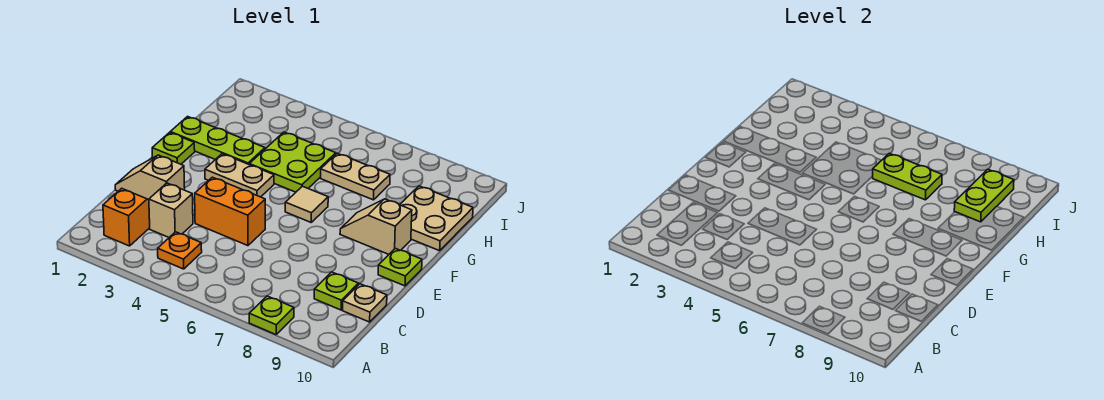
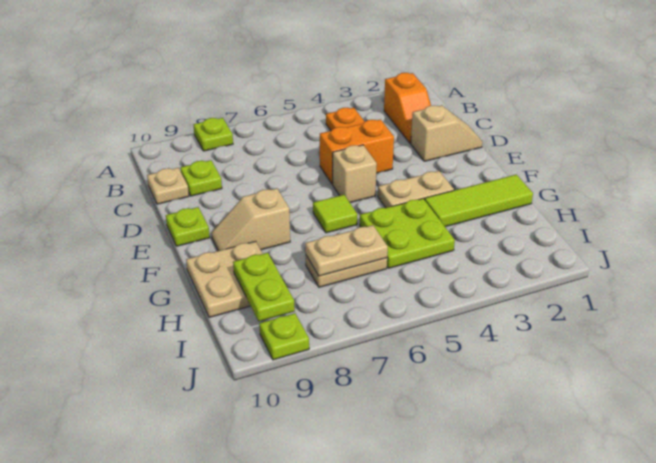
tan brick C3 level 1 -> tan brick E5 level 1
lime plate F1 level 1 -> lime plate J9 level 1
tan tile F6 level 1 -> lime tile F6 level 1
tan slope F8:F9 level 1 top 9 -> tan slope F8:F9 level 1 top 8
lime plate G1:G3 level 1 -> lime tile G1:G3 level 1
lime plate H6:H7 level 2 -> tan plate H6:H7 level 2

